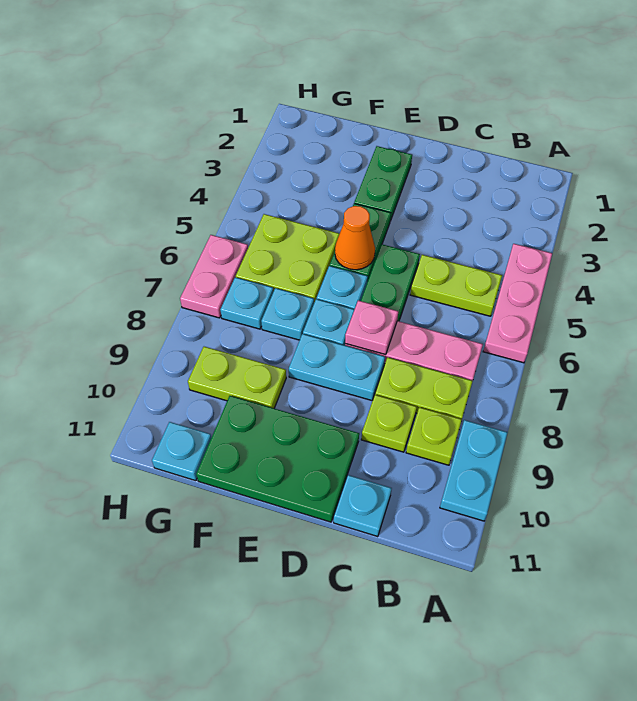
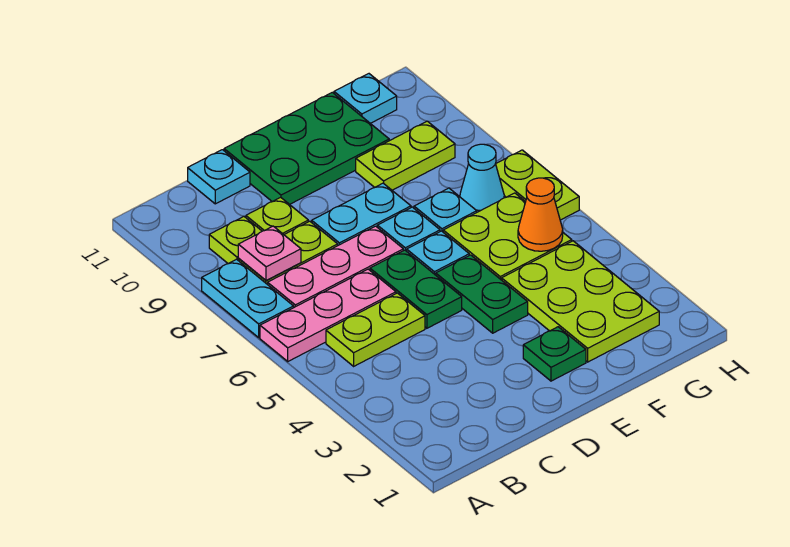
pink plate A4:A6 level 1 -> pink plate A6:C6 level 1
cyan plate A9:A10 level 1 -> cyan plate A7:A8 level 1
pink plate D7 level 2 -> pink plate B8 level 2
green plate E2:E3 level 1 -> green plate E2 level 1
orange cone E5 level 2 -> orange cone G5 level 2
none -> lime plate F2:G4 level 1
cyan plate G7 level 1 -> cyan cone G7 level 1
pink plate H6:H7 level 1 -> lime plate H6:H7 level 1

